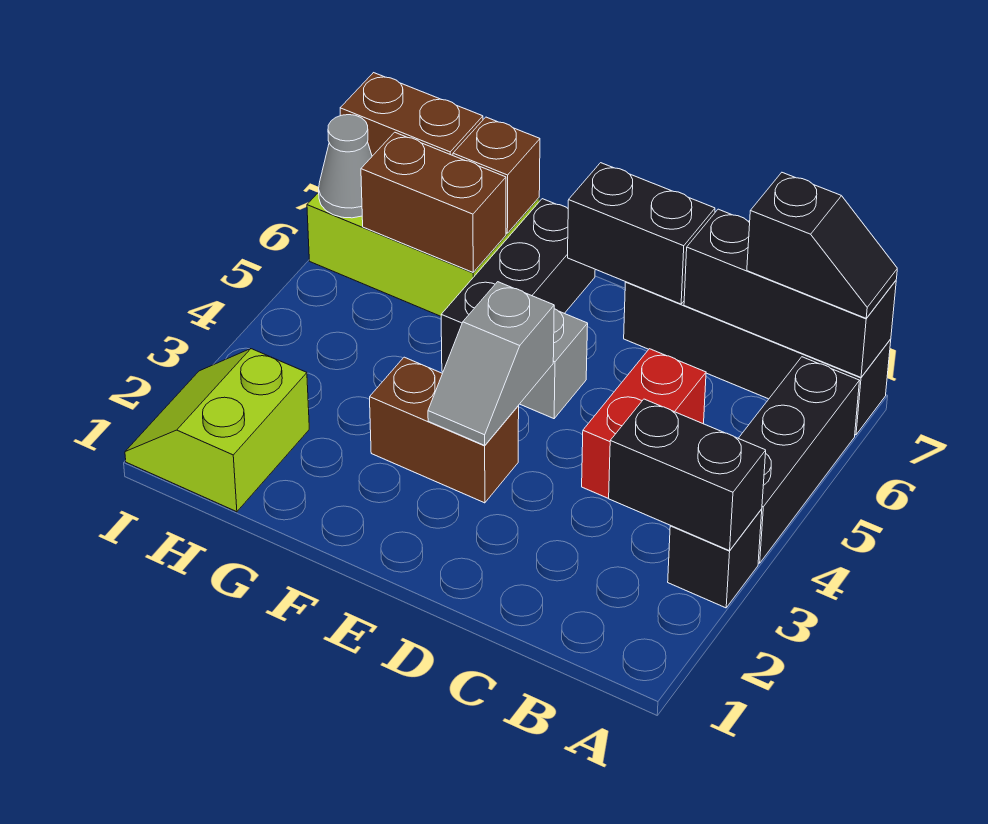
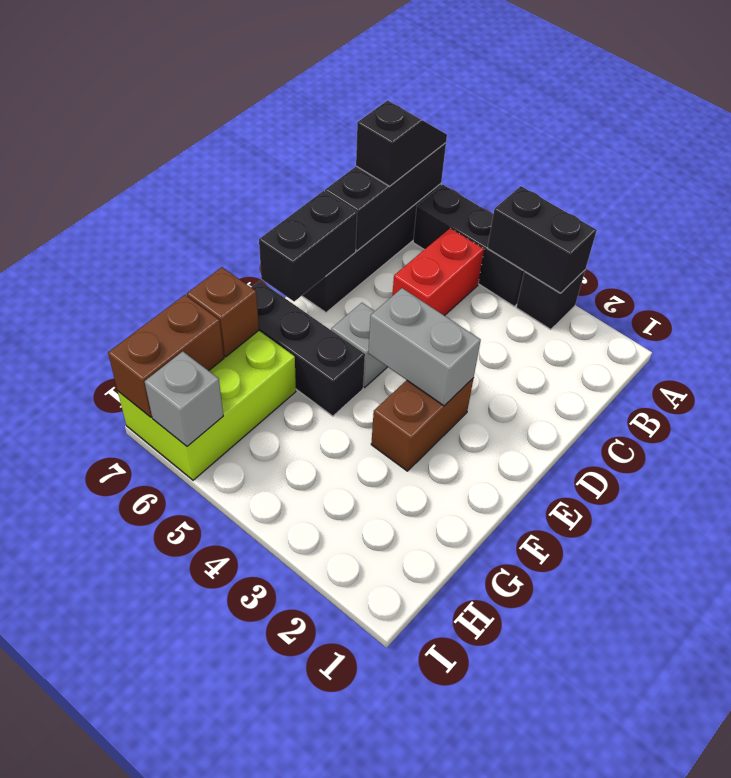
black brick A3:B3 level 2 -> black brick A3:A4 level 2
red brick C4:C5 level 1 -> red brick B5:C5 level 1
grey slope E3:E4 level 2 top 4 -> grey brick E3:E4 level 2
brown brick G6:H6 level 2 -> none
lime slope H1:I2 level 1 top H -> none
grey cone I6 level 2 -> grey brick I6 level 2

